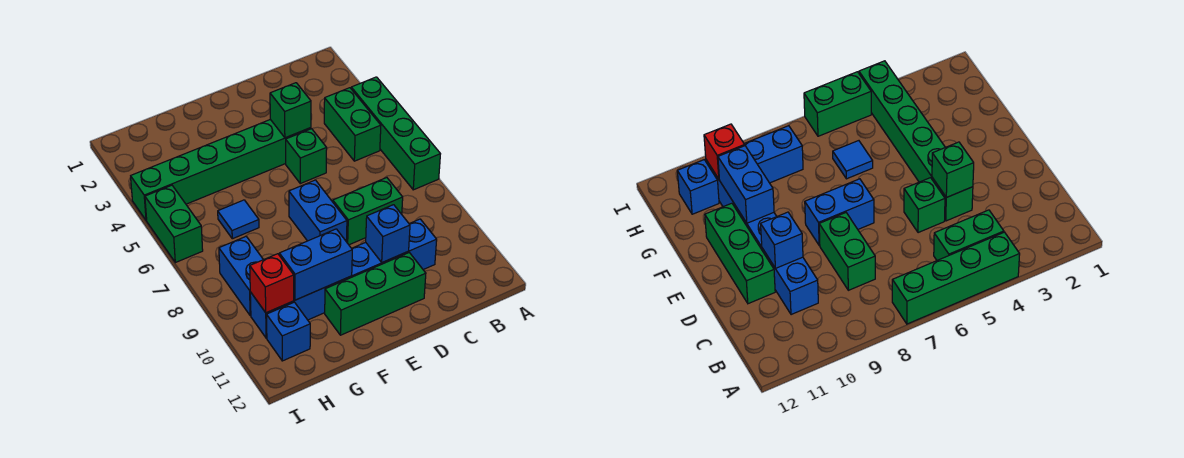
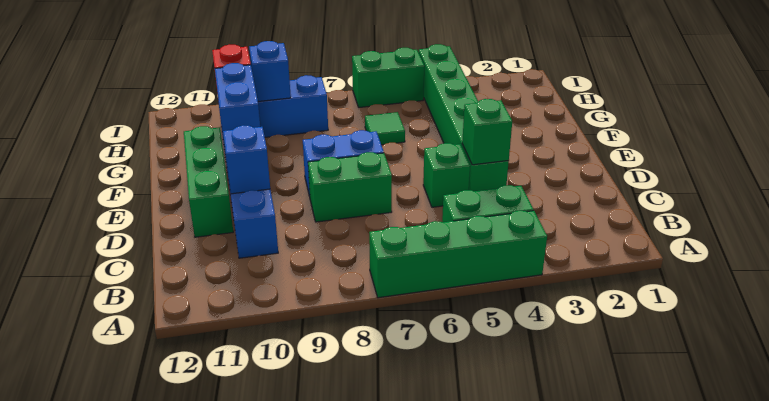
green brick C8:D8 level 1 -> green brick D7:D8 level 1
blue tile G6 level 1 -> green tile G6 level 1
blue brick H11 level 1 -> blue brick H9 level 2

